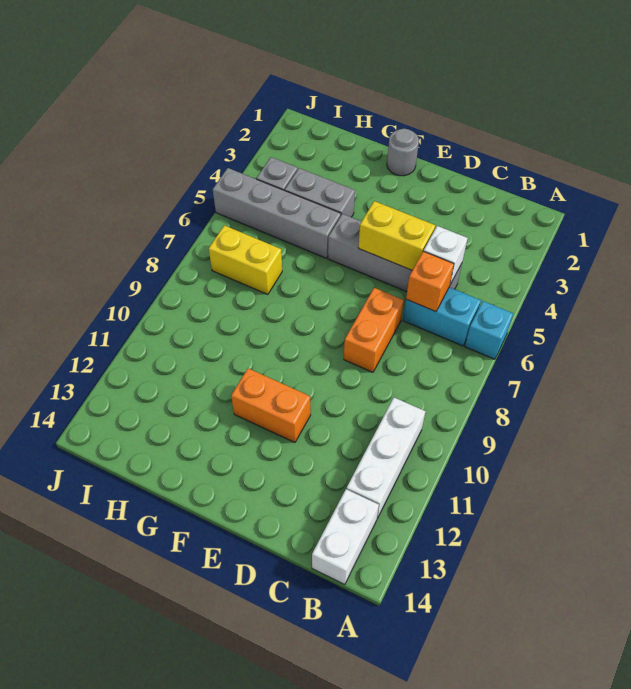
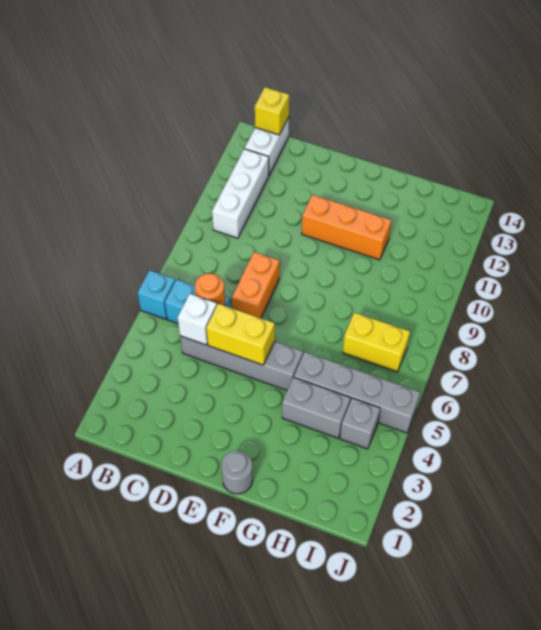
none -> yellow brick B14 level 2
orange brick C6 level 2 -> orange round brick C6 level 2
orange brick E11:F11 level 1 -> orange brick E11:G11 level 1

